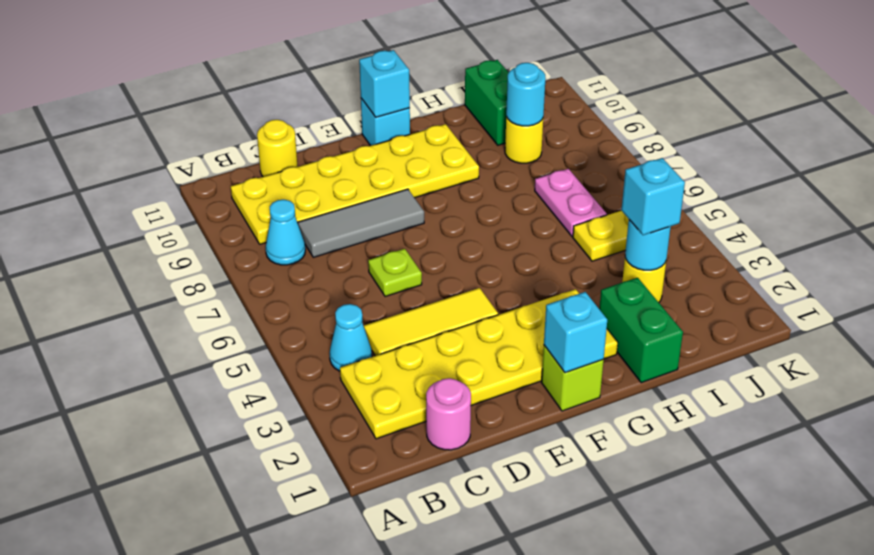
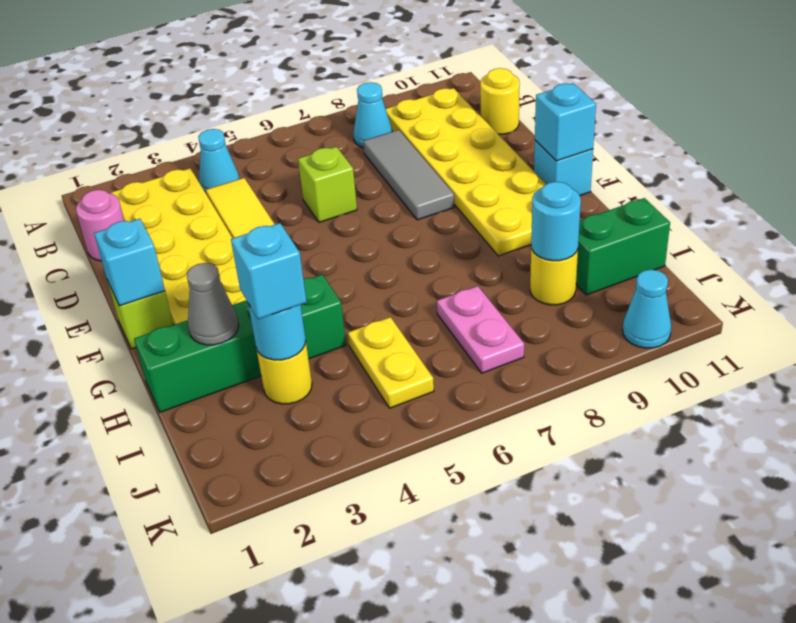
lime plate D6 level 1 -> lime brick D6 level 1
green brick H1:H2 level 1 -> green brick H1:H4 level 1
none -> grey cone H2 level 2
pink plate I6:I7 level 1 -> pink plate I7:J7 level 1
none -> cyan cone K10 level 1

